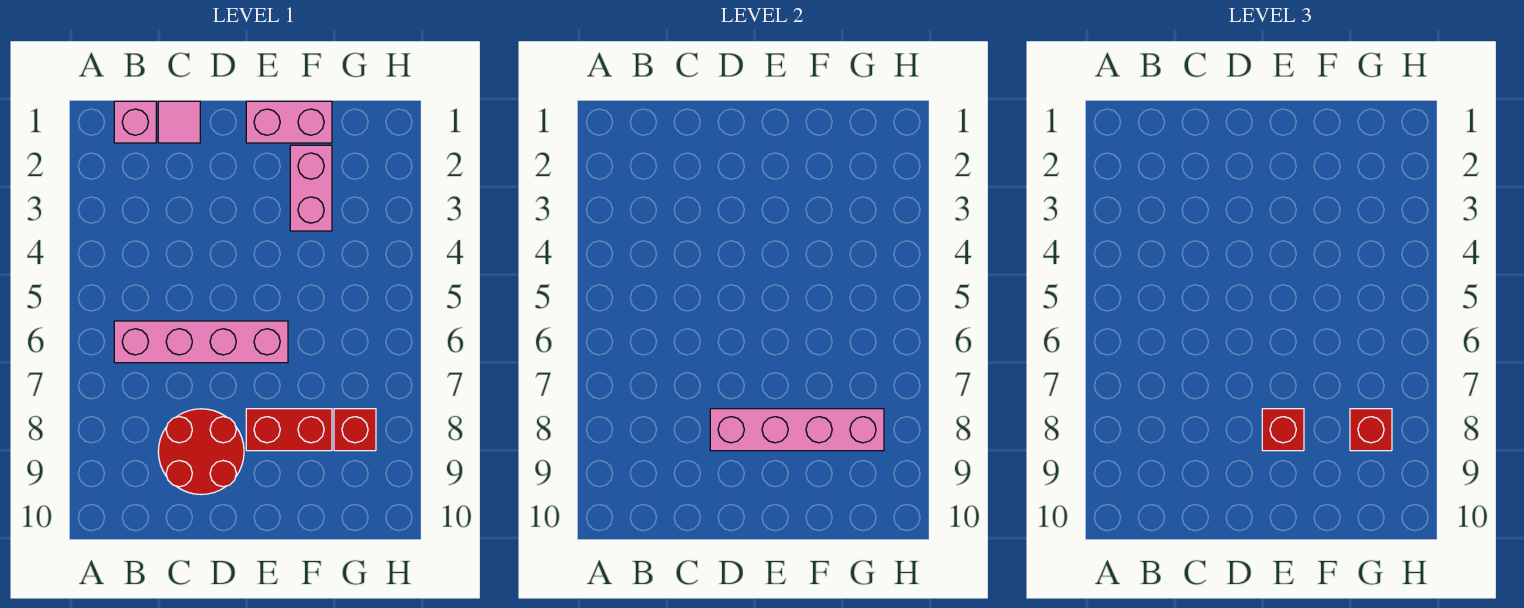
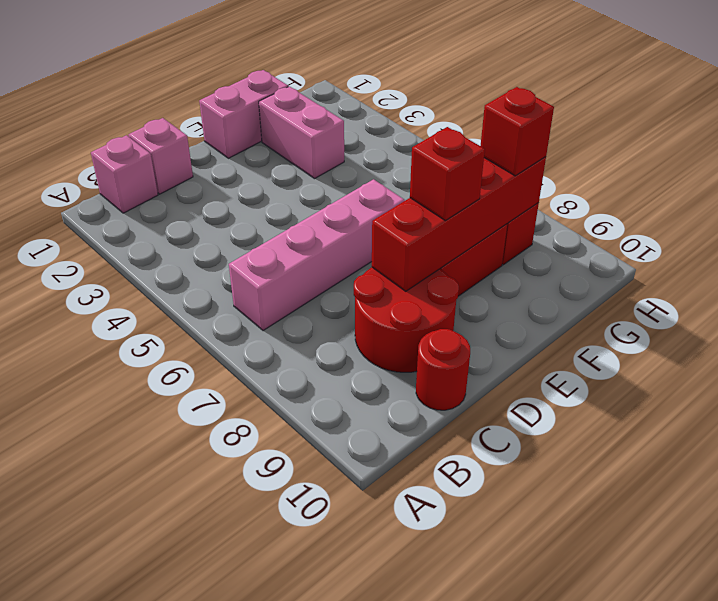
pink tile C1 level 1 -> pink brick C1 level 1
none -> red round brick C10 level 1
pink brick D8:G8 level 2 -> red brick D8:G8 level 2

